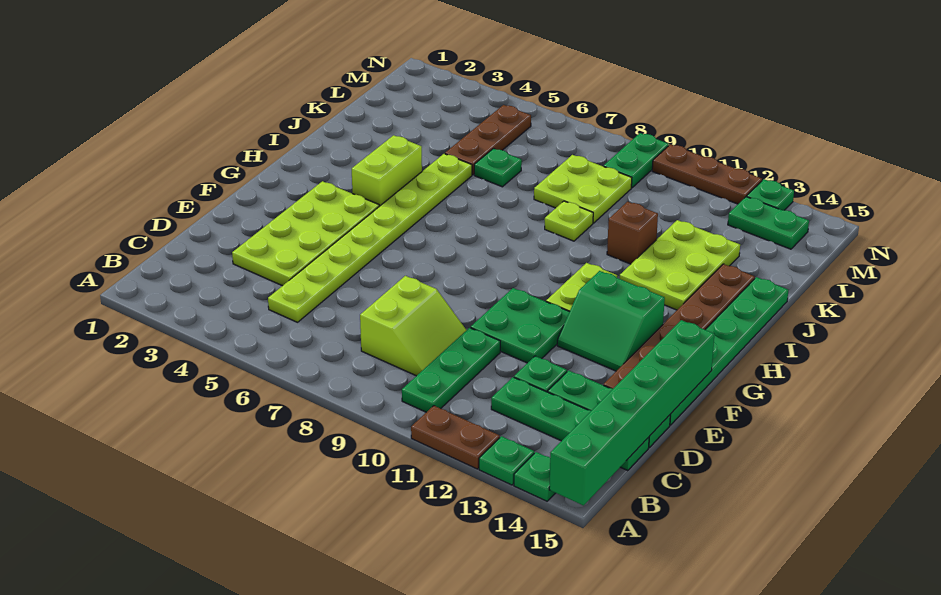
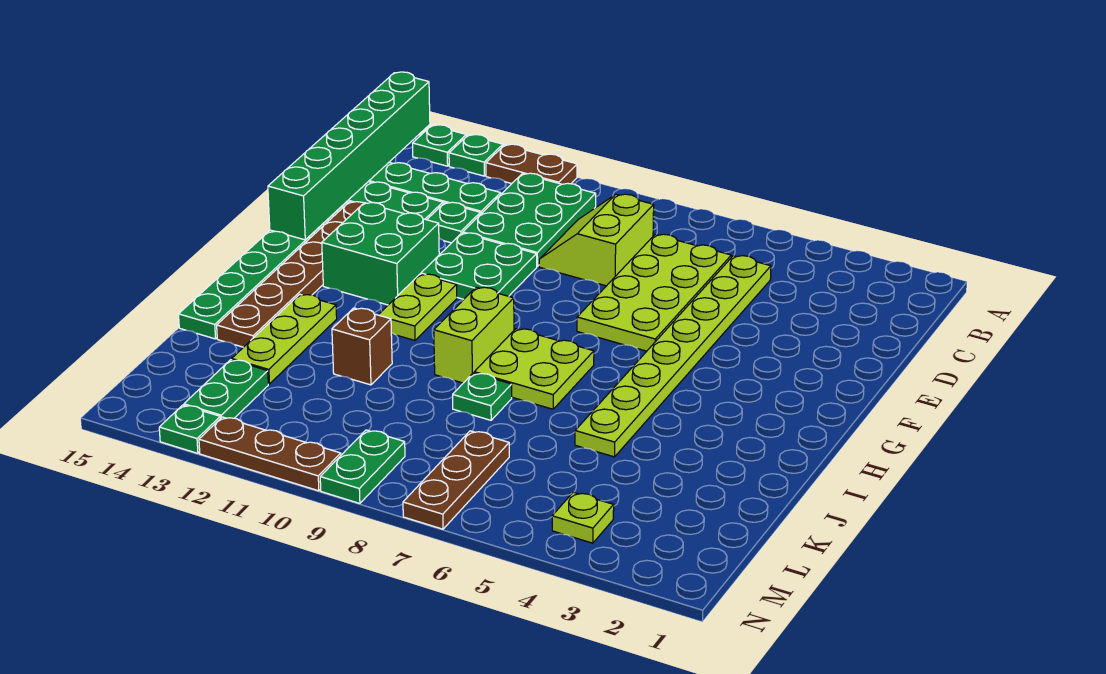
green plate B10:D10 level 1 -> green plate B10:D11 level 1
lime plate D3:G4 level 1 -> lime plate C6:F7 level 1
green slope F12:G13 level 1 top G -> green brick F12:G13 level 1
lime brick H4:I4 level 1 -> lime brick H9:I9 level 1
lime plate I12:K13 level 1 -> lime plate I13:K13 level 1
lime plate J9 level 1 -> lime plate M4 level 1
brown plate K5:M5 level 1 -> brown plate L7:N7 level 1
green plate K6 level 1 -> green plate J8 level 1
lime plate K8:L9 level 1 -> lime plate H7:I8 level 1
green plate M13:M14 level 1 -> green plate L13:M13 level 1

